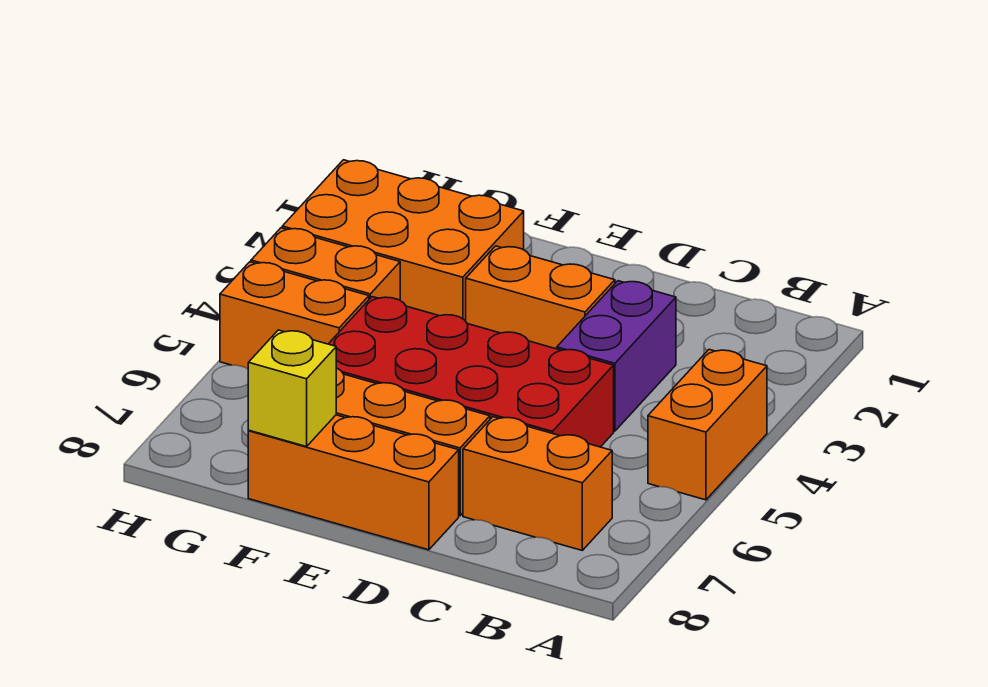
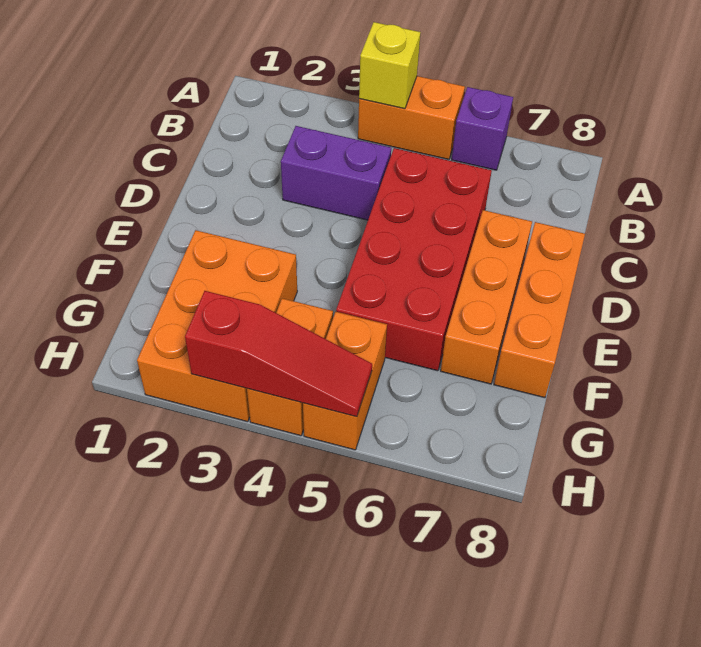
none -> purple brick A6 level 1
orange brick B7:C7 level 1 -> none
orange brick D3:E3 level 1 -> none
yellow brick F8 level 2 -> yellow brick A4 level 2
none -> red slope H3:H5 level 2 top 3

